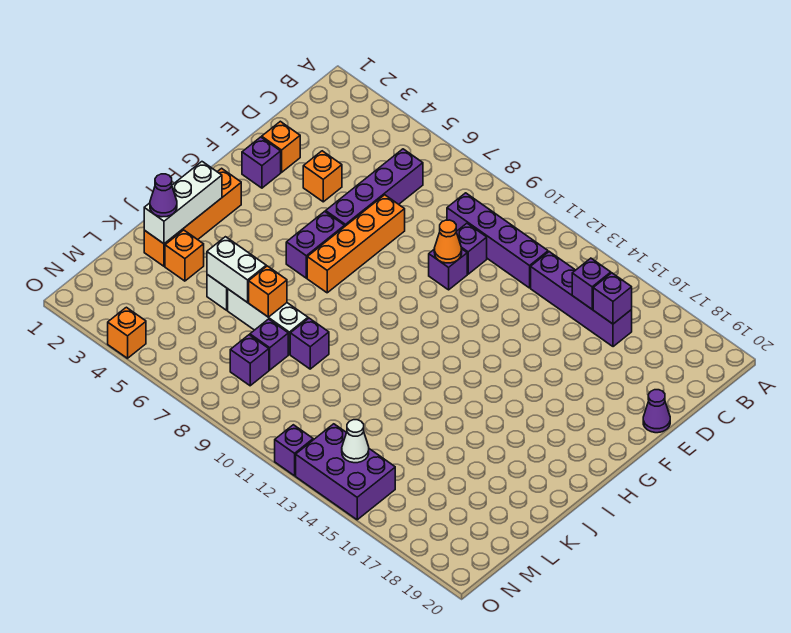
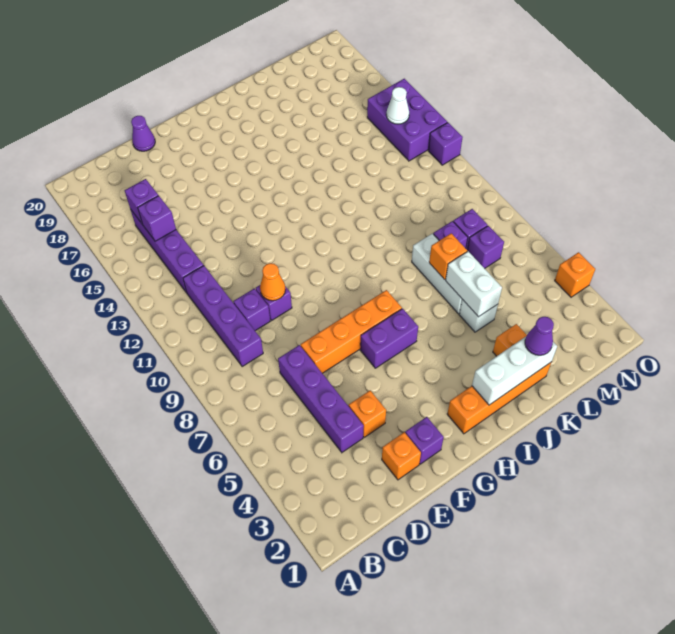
purple brick C6:F6 level 1 -> purple brick D4:D7 level 1
purple brick K9 level 1 -> purple brick M7 level 1

